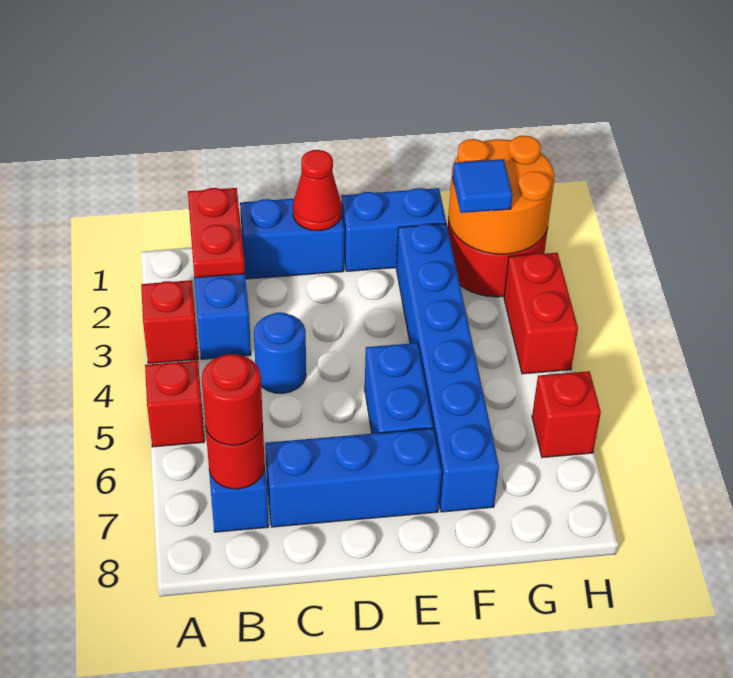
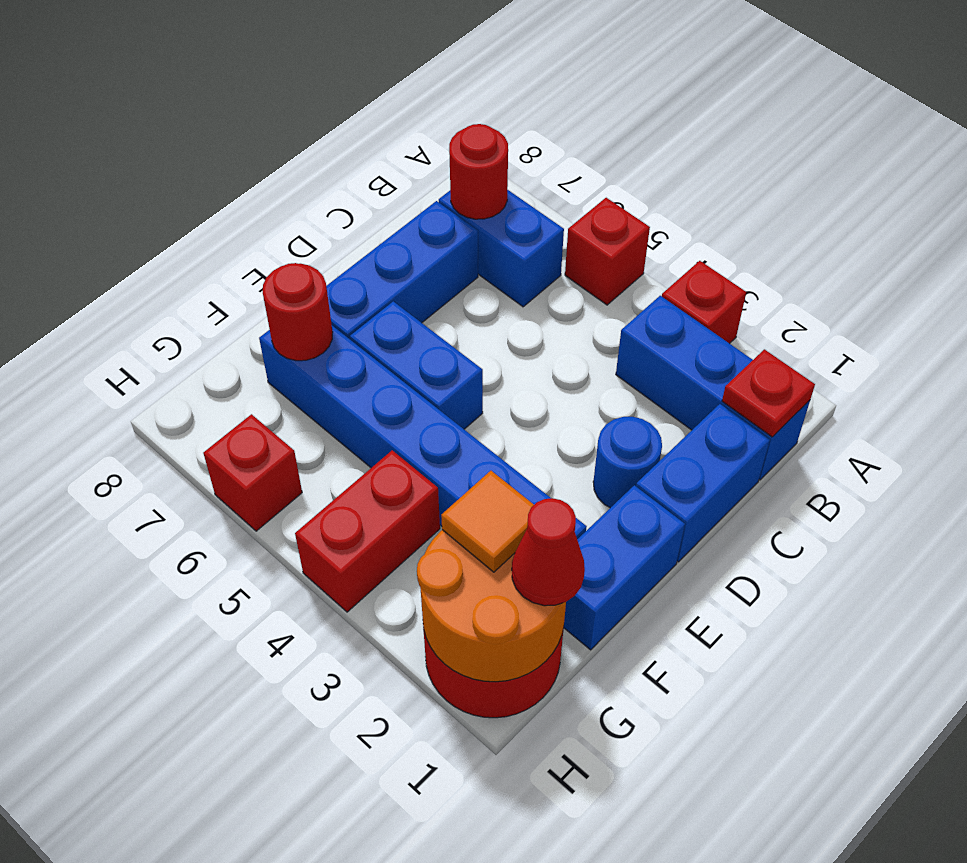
red plate B1:B2 level 2 -> red plate B1 level 2
red round brick B7 level 3 -> red round brick F7 level 2
blue round brick C4 level 1 -> blue round brick D2 level 1
red cone D1 level 2 -> red cone G1 level 3
blue tile G2 level 3 -> orange tile G2 level 3
red brick H3:H4 level 1 -> red brick G4:H4 level 1

